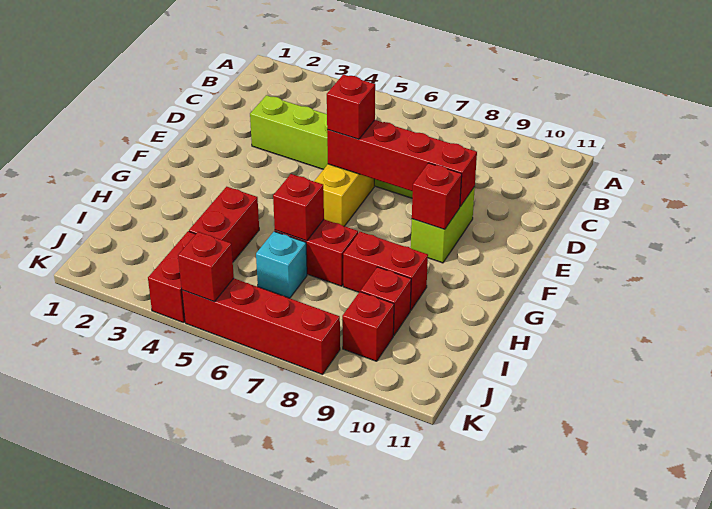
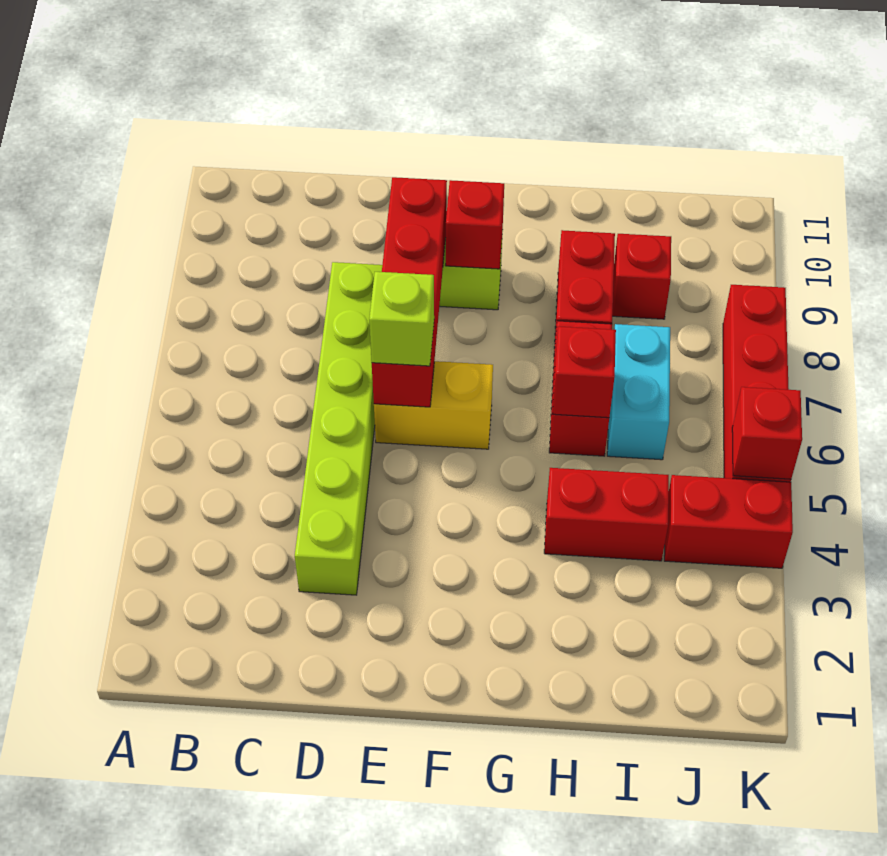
red brick E6 level 3 -> lime brick E6 level 3
cyan brick I6 level 1 -> cyan brick I6:I7 level 1
red brick J9 level 1 -> none

